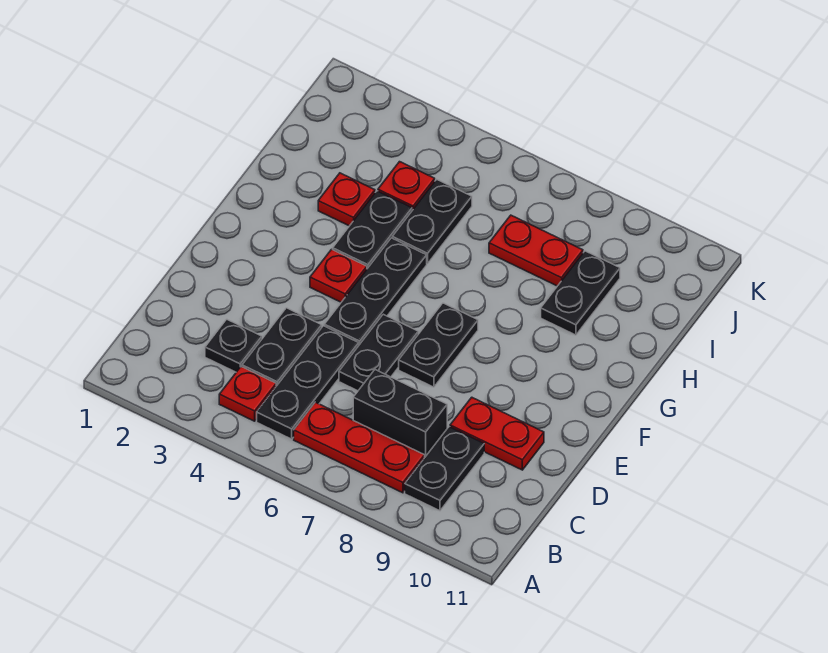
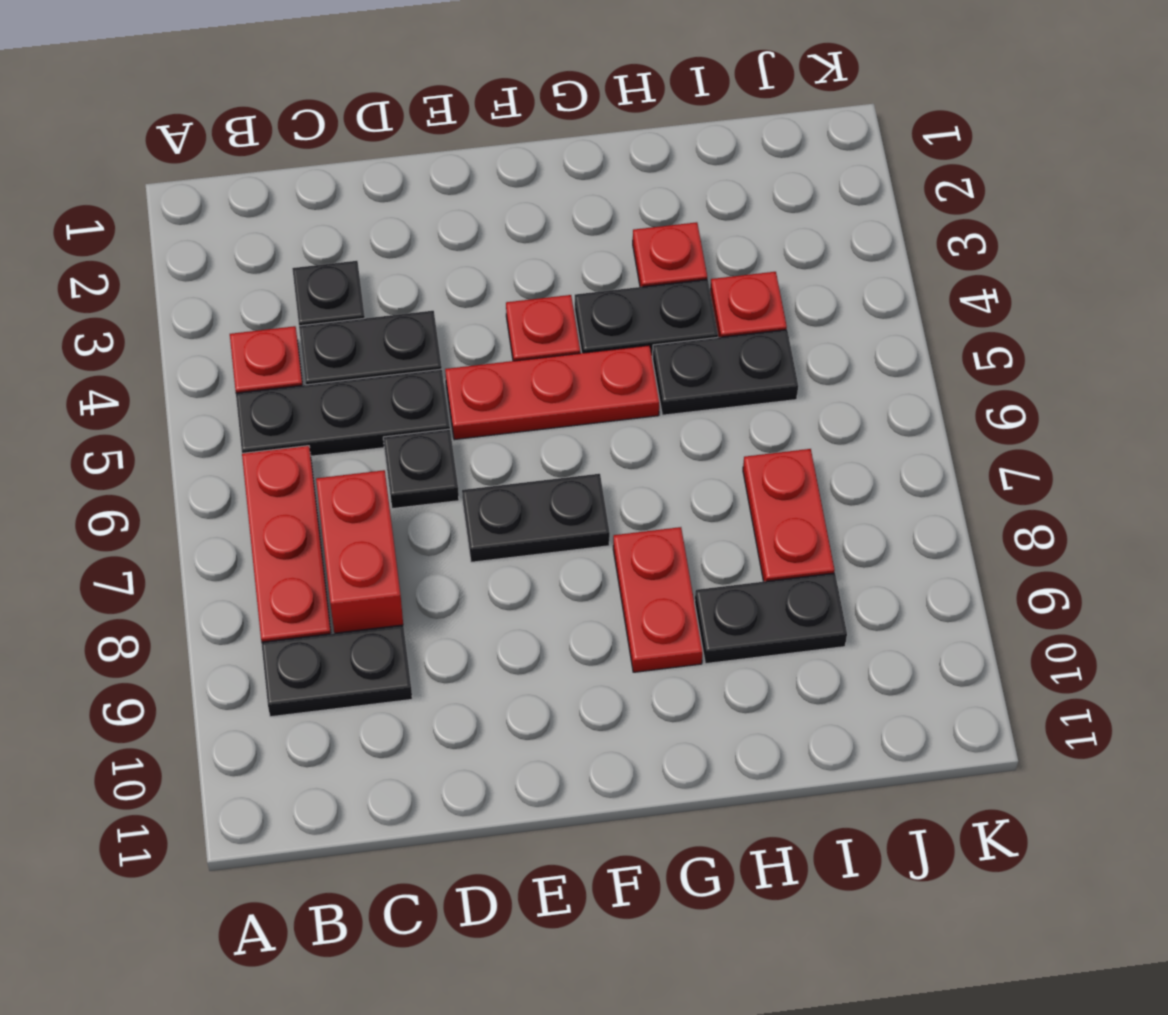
black brick C7:C8 level 1 -> red brick C7:C8 level 1
black plate D6:E6 level 1 -> black plate D6 level 1
red plate D9:D10 level 1 -> red plate G8:G9 level 1
black plate E5:G5 level 1 -> red plate E5:G5 level 1

